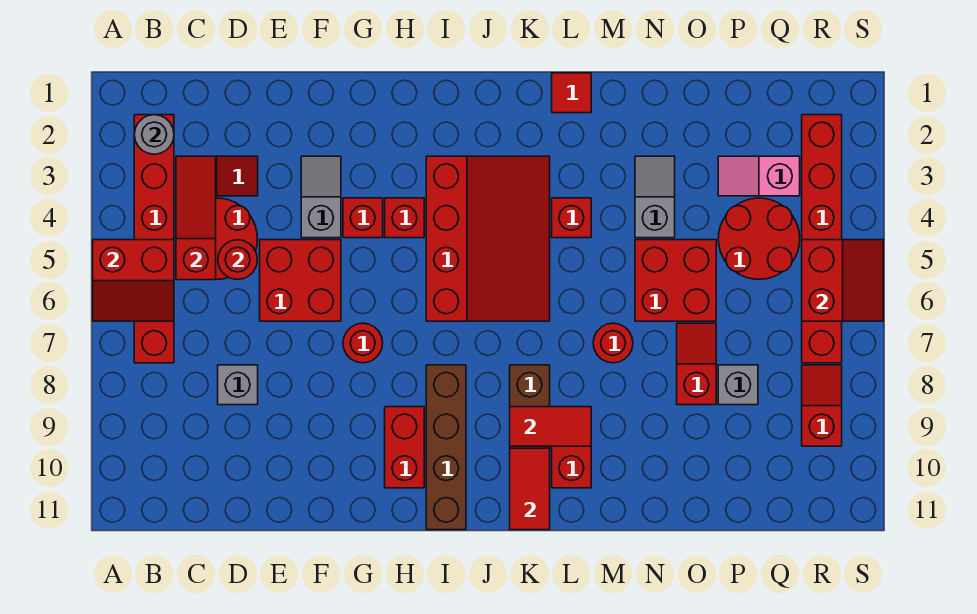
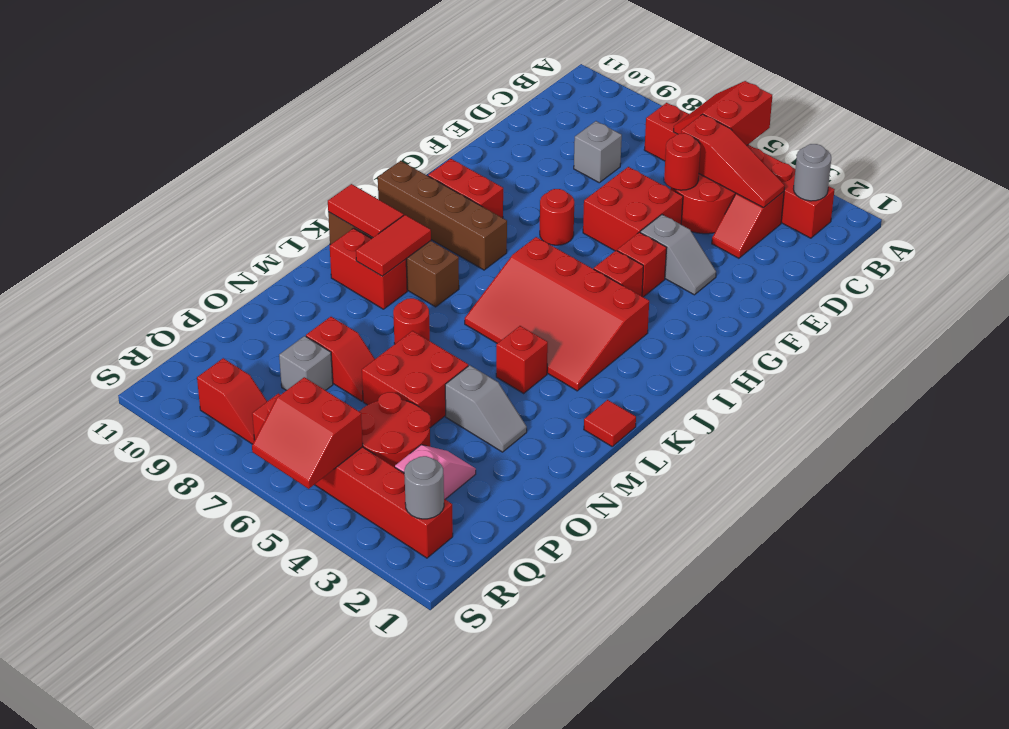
none -> grey round brick R2 level 2

